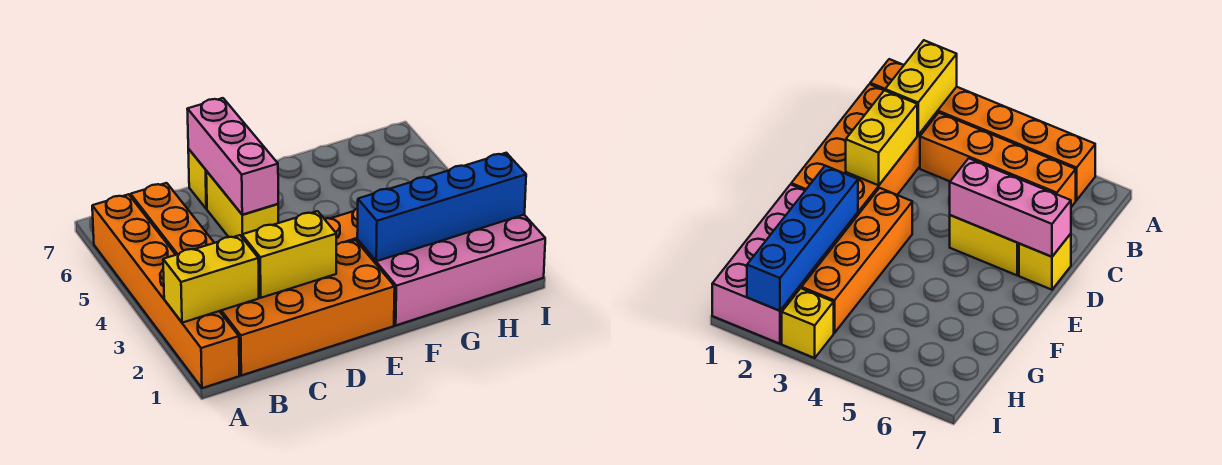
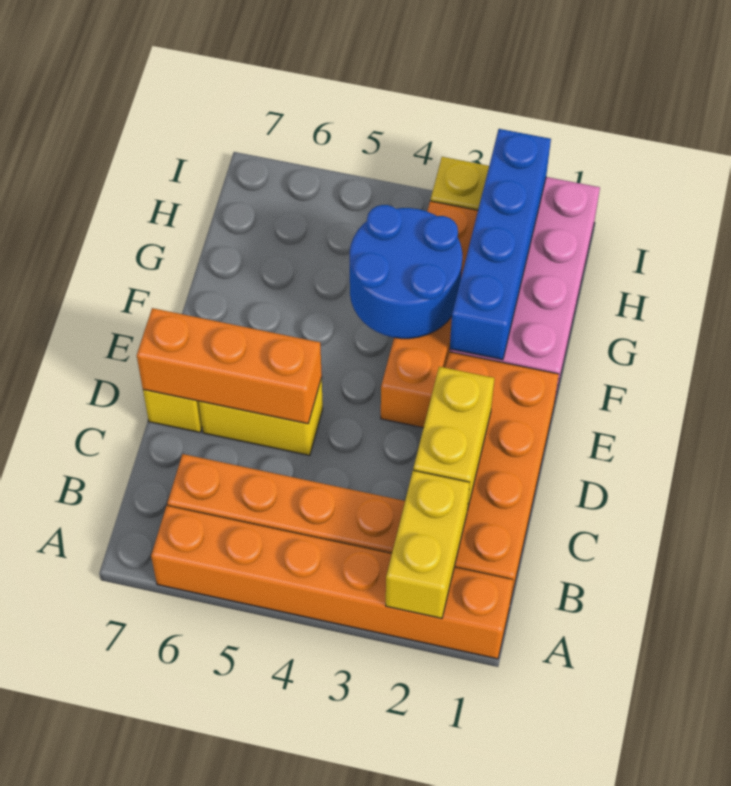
pink brick D5:D7 level 2 -> orange brick D5:D7 level 2
none -> blue round brick F3:G4 level 2

